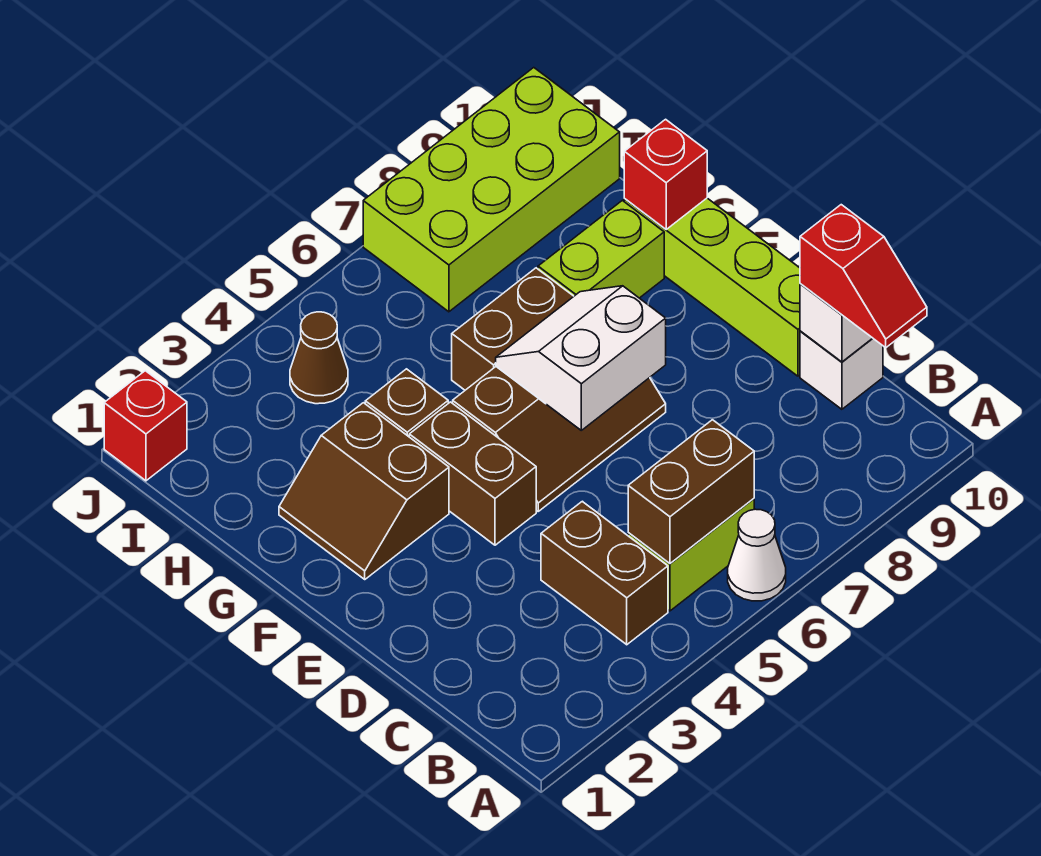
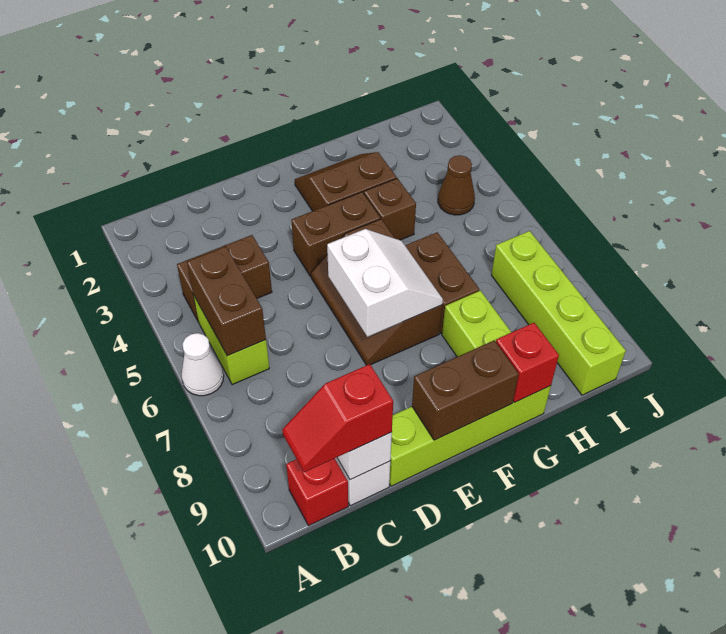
none -> brown brick E10:F10 level 2
lime brick I7:J10 level 1 -> lime brick I7:I10 level 1
red brick J1 level 1 -> red brick B10 level 1

